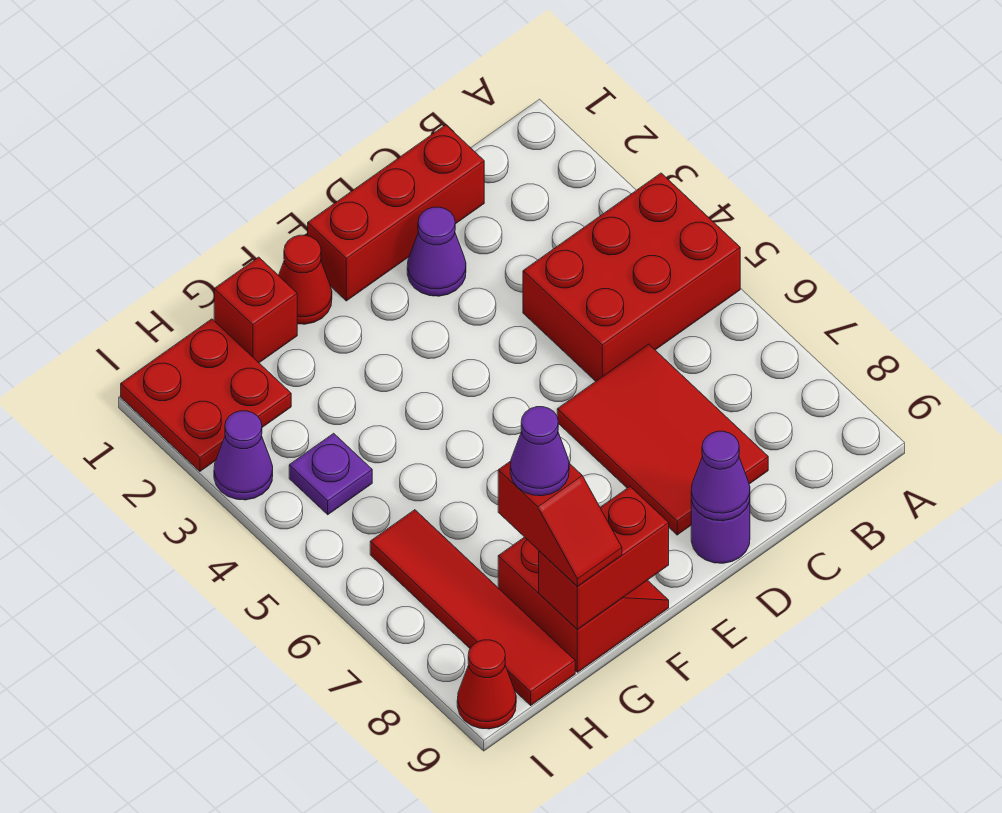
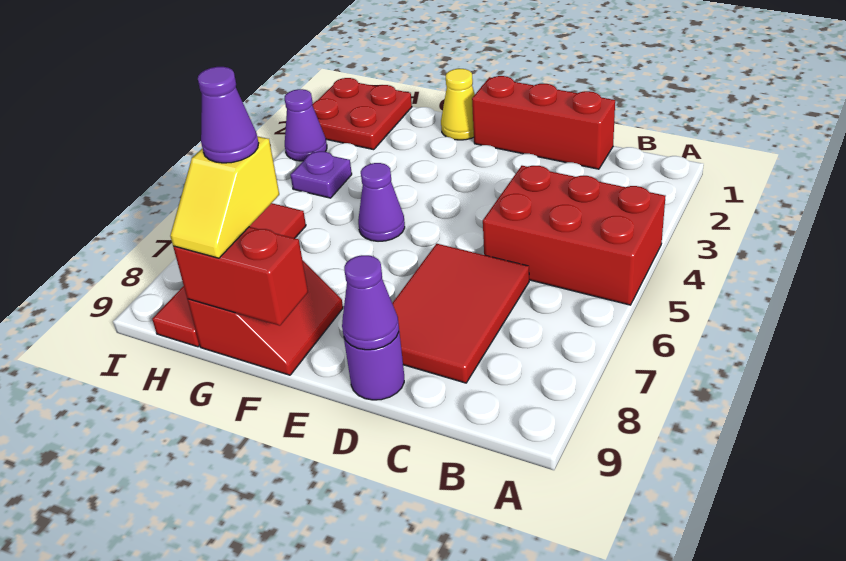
purple cone D2 level 1 -> purple cone F5 level 1
red cone F1 level 1 -> yellow cone F1 level 1
red brick G1 level 1 -> none
red slope G8:G9 level 3 top 8 -> yellow slope G8:G9 level 3 top 8
red cone I9 level 1 -> none

